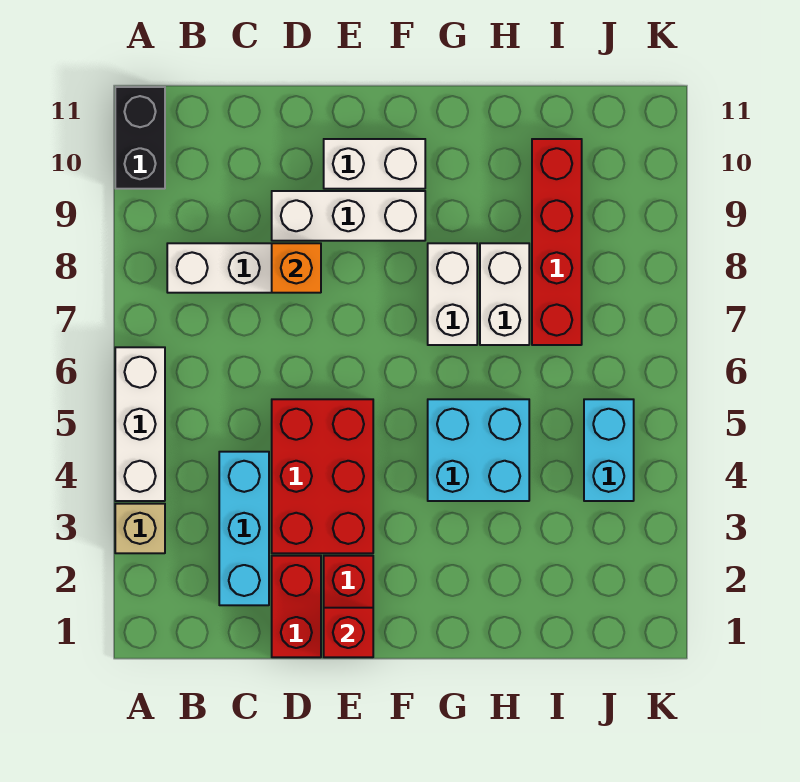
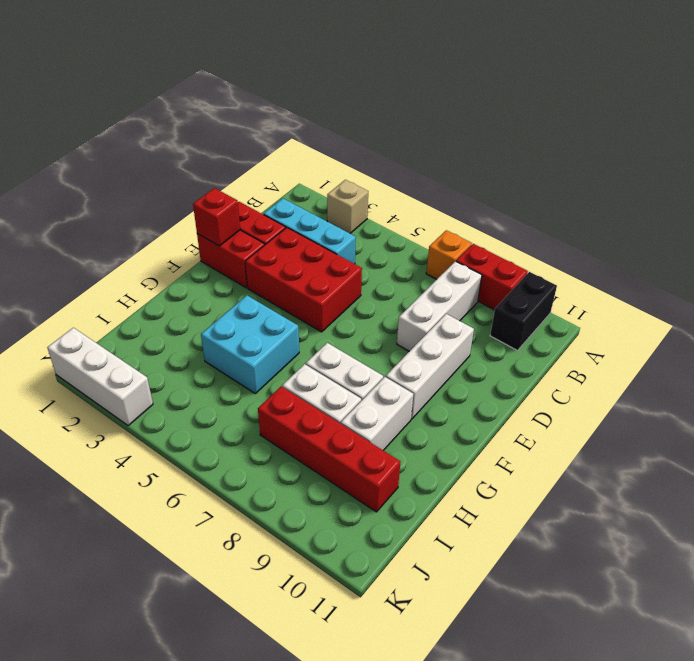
white brick A4:A6 level 1 -> white brick K1:K3 level 1
none -> red brick A8:A9 level 1
black brick A10:A11 level 1 -> black brick A10:B10 level 1
orange brick D8 level 2 -> orange brick A7 level 1
white brick E10:F10 level 1 -> white brick G9:H9 level 1
cyan brick J4:J5 level 1 -> none

